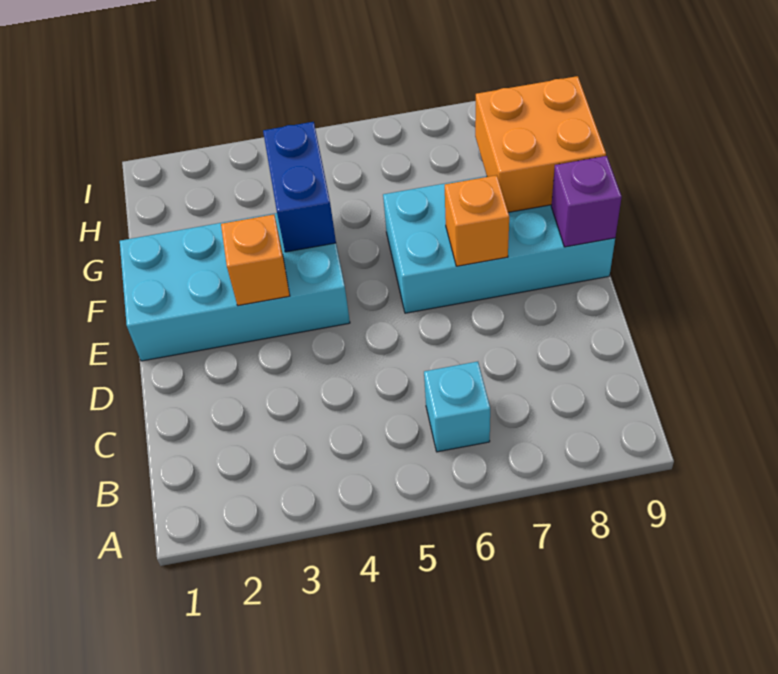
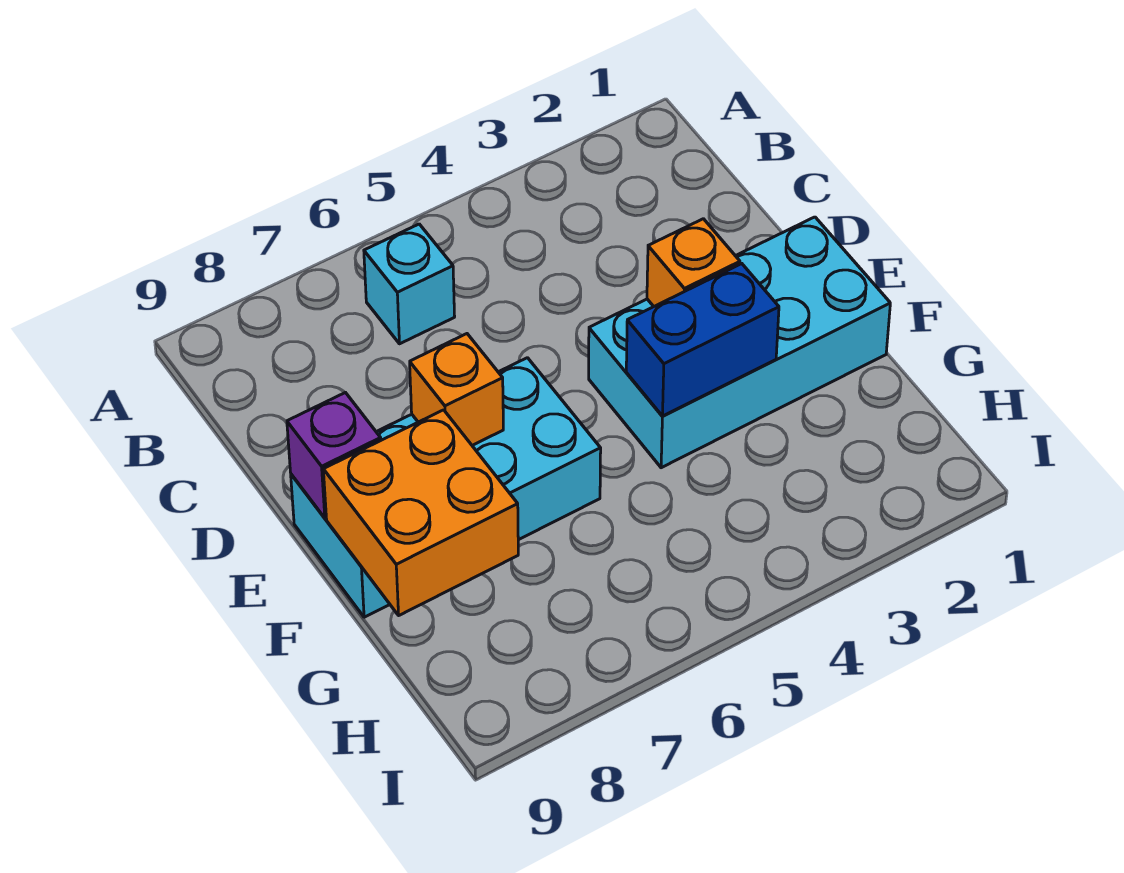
blue brick F4:G4 level 2 -> blue brick F3:F4 level 2

